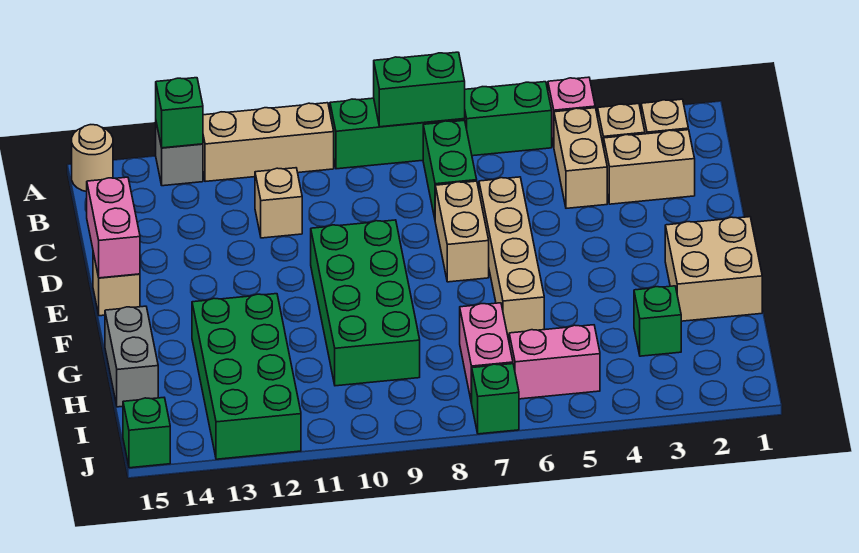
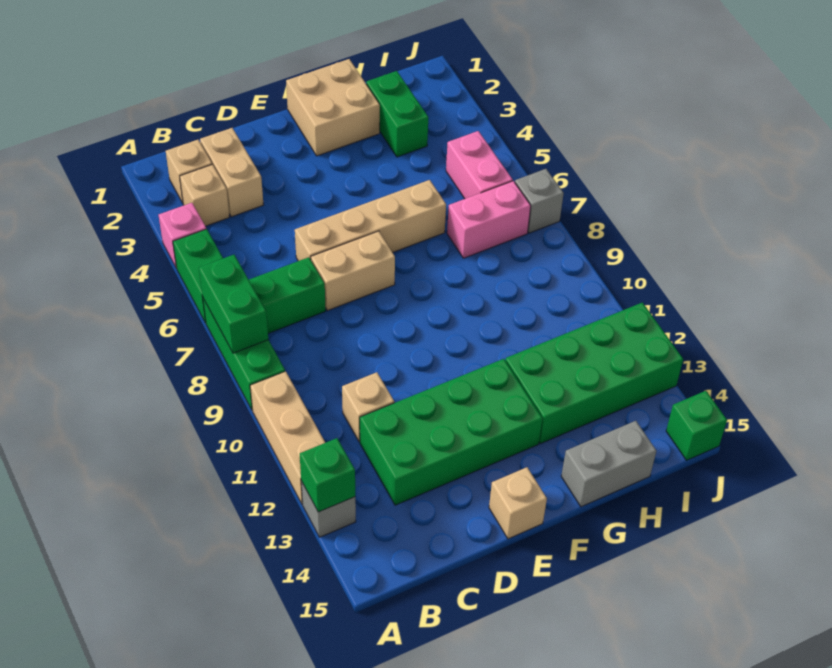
tan round brick A15 level 1 -> none
tan brick B4:C4 level 1 -> none
pink brick D15:E15 level 2 -> none
green brick E9:H10 level 1 -> green brick C12:F13 level 1
green brick H3 level 1 -> green brick H2:H3 level 1
green brick J7 level 1 -> grey brick J7 level 1

